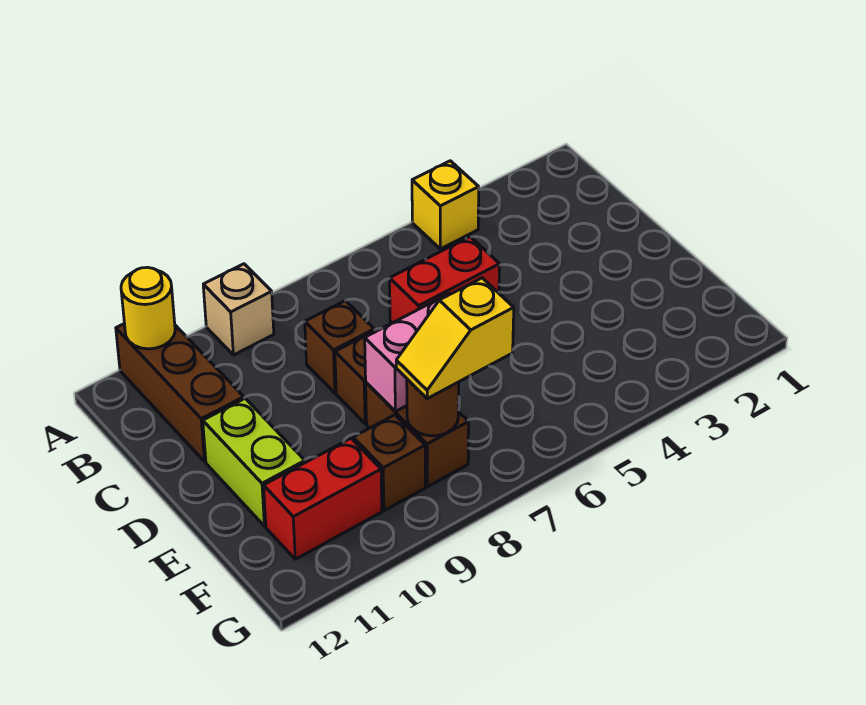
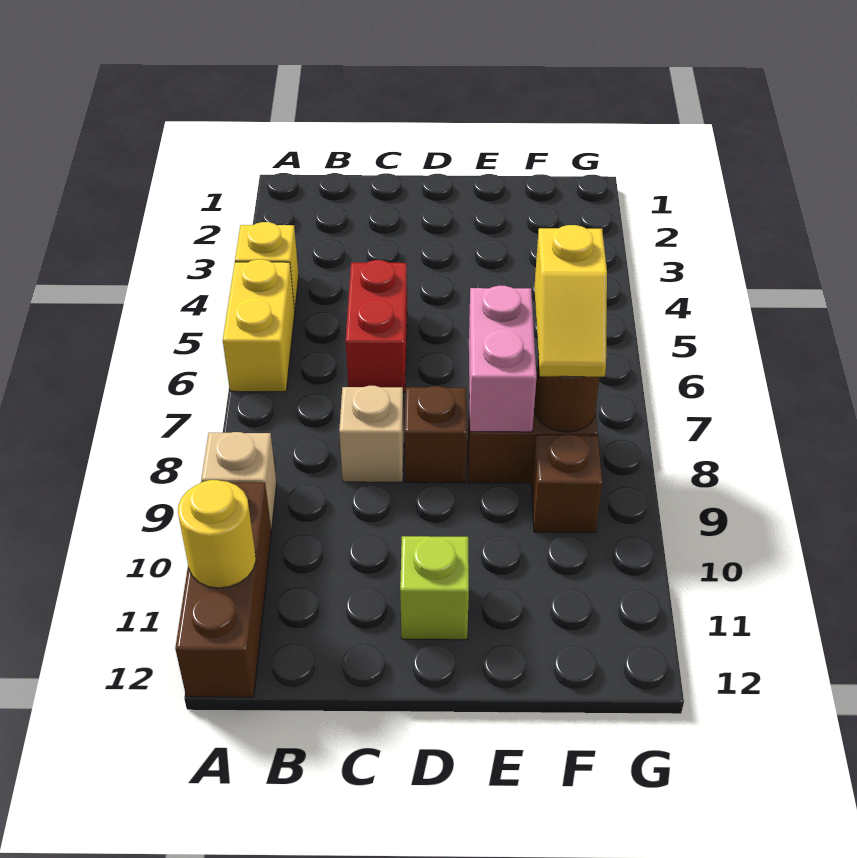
none -> yellow brick A5:A6 level 1
brown brick A11:C11 level 1 -> brown brick A10:A12 level 1
brown brick C8 level 1 -> tan brick C8 level 1
lime brick D11:E11 level 1 -> lime brick D11 level 1
red brick F10:F11 level 1 -> none

